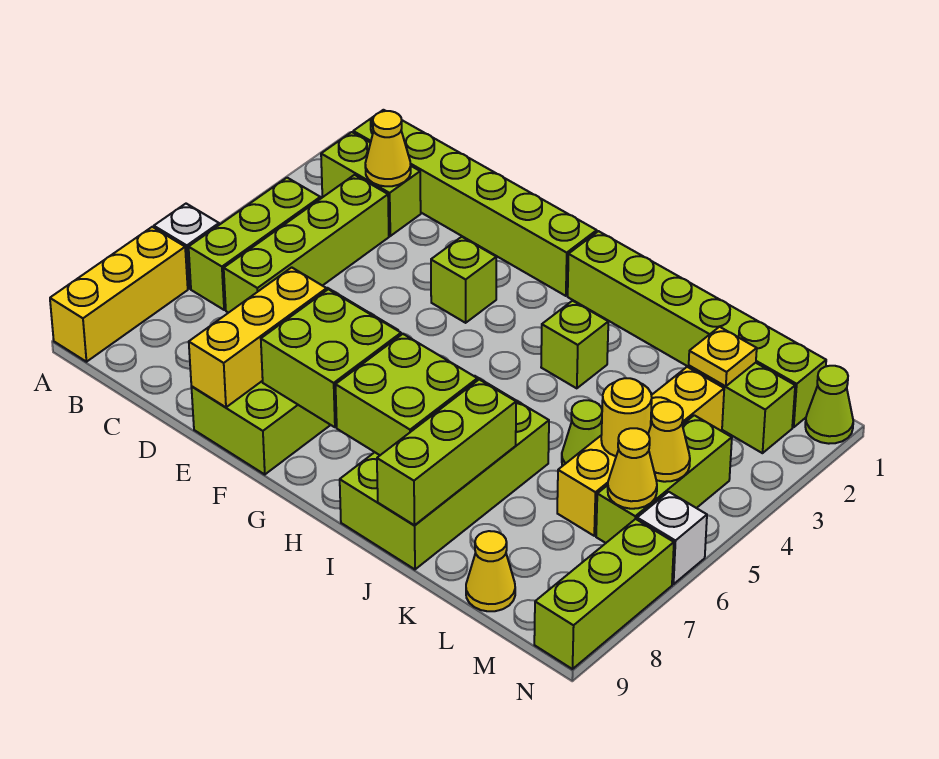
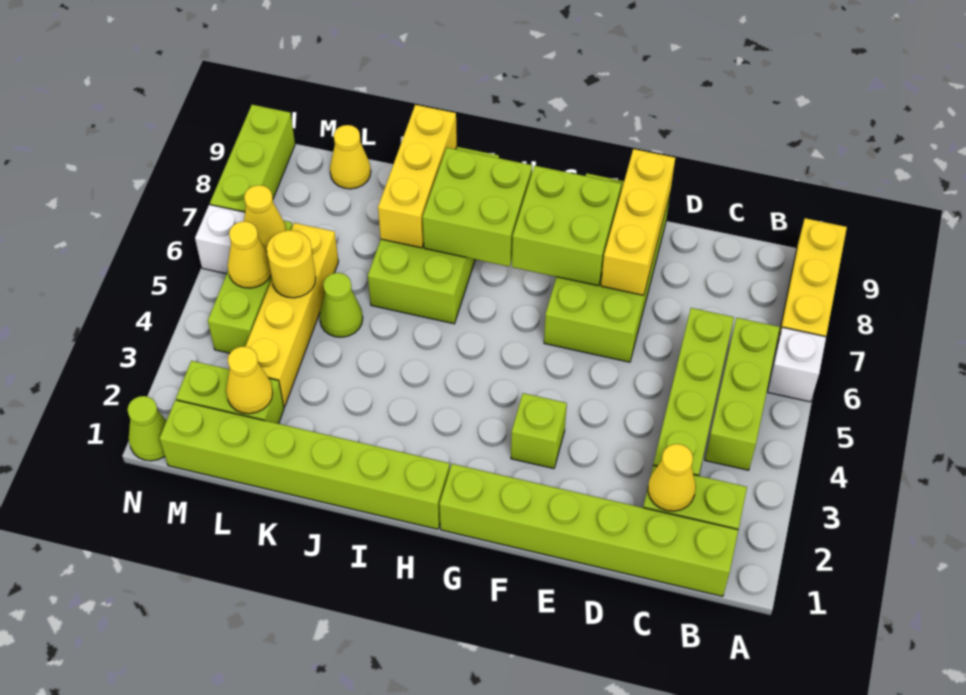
lime brick I3 level 1 -> none
lime brick J7:J9 level 2 -> yellow brick J7:J9 level 2
yellow plate L2 level 2 -> yellow cone L2 level 2

